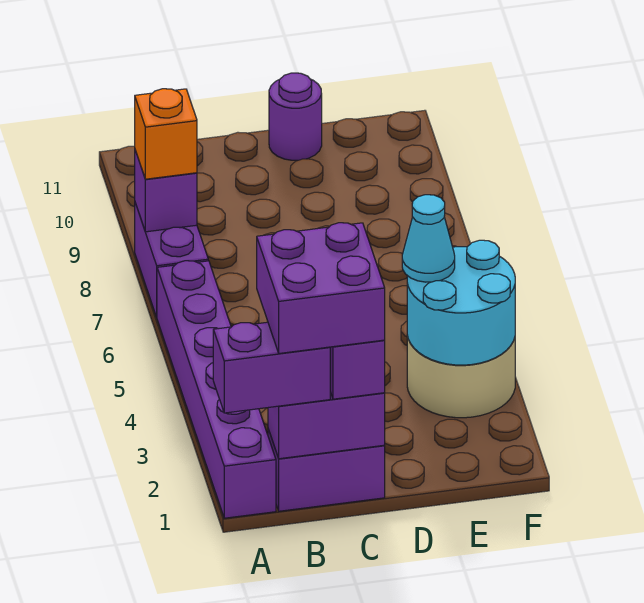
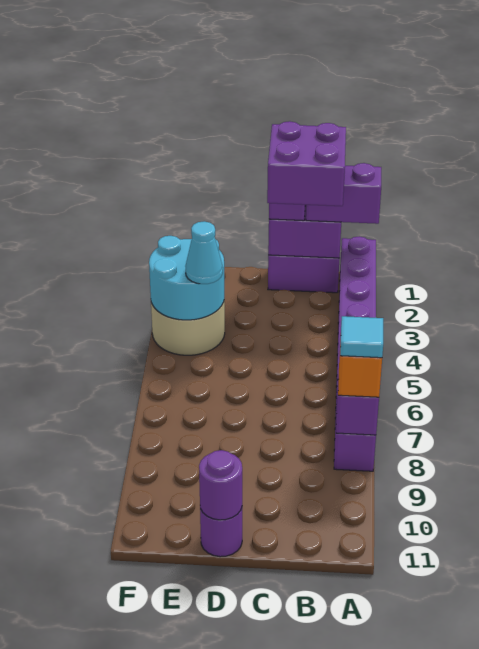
none -> cyan tile A8 level 4
none -> purple round brick D11 level 2

